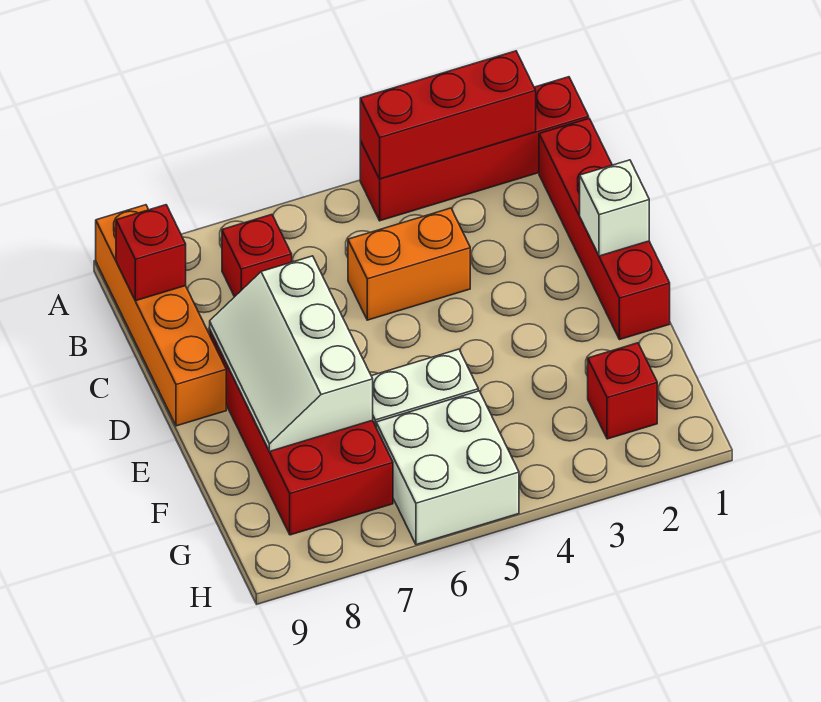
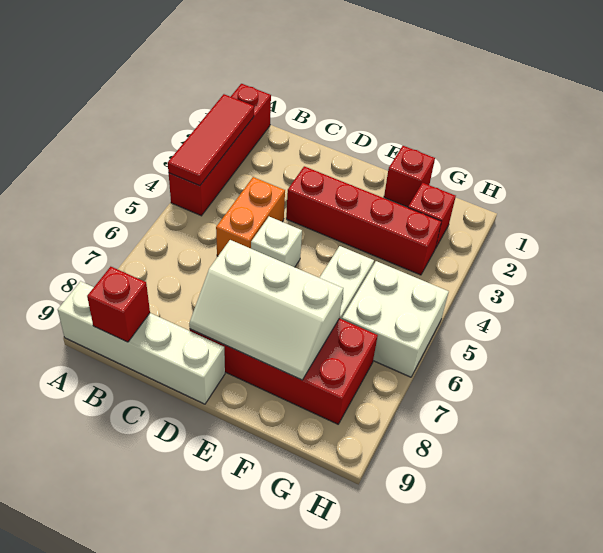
red brick A2:A4 level 2 -> red tile A2:A4 level 2
orange brick A9:D9 level 1 -> white brick A9:D9 level 1
red brick B1:E1 level 1 -> red brick D3:G3 level 1
red brick B7 level 1 -> red brick F1 level 1
white brick D1 level 2 -> white brick D5 level 1

